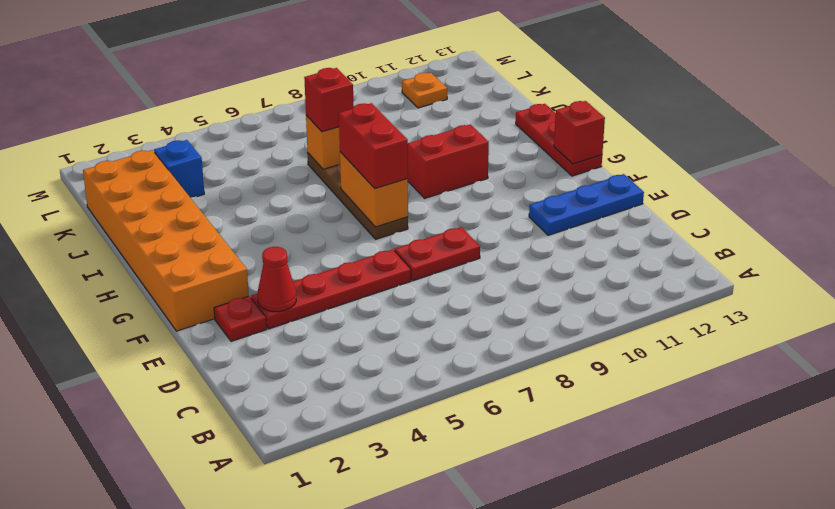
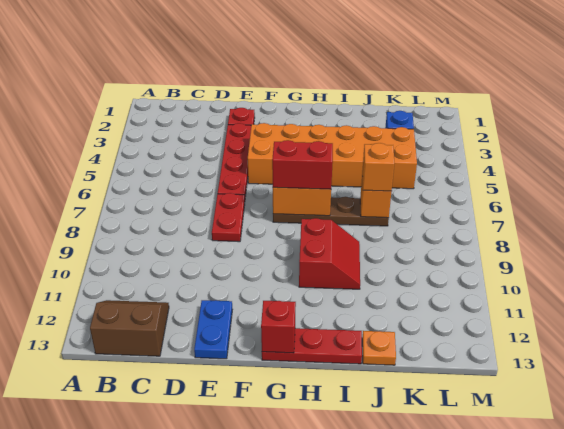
none -> brown slope B12:C13 level 1 top 13
red cone E3 level 2 -> none
blue plate E11:E13 level 1 -> blue plate E12:E13 level 1
orange brick F1:K2 level 1 -> orange brick F4:K5 level 1
red brick J7 level 3 -> orange brick J7 level 3
orange plate L11 level 1 -> orange plate J13 level 1

